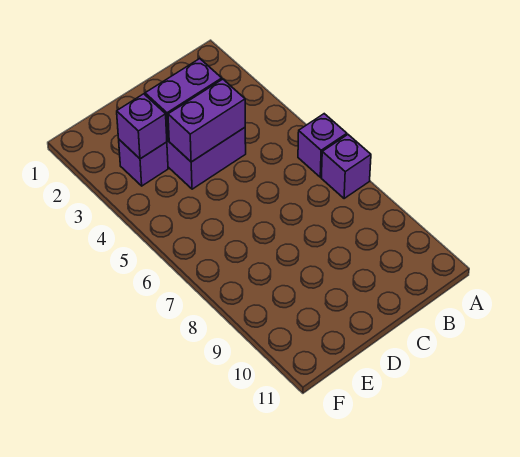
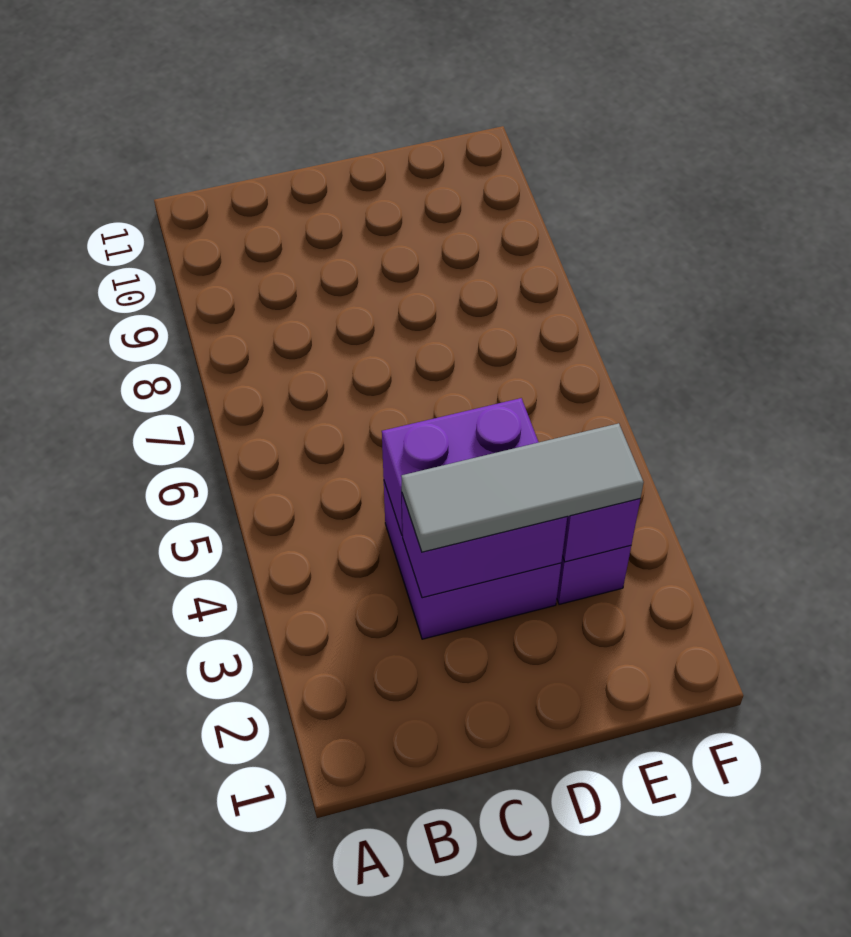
purple brick A6 level 1 -> none
purple brick A7 level 1 -> none
none -> grey tile C3:E3 level 3

